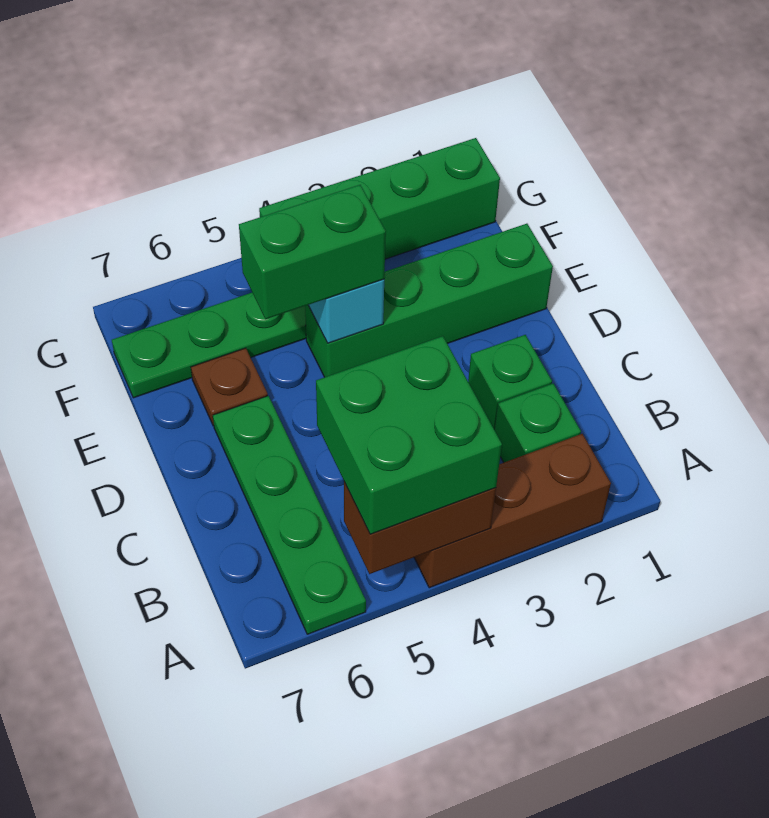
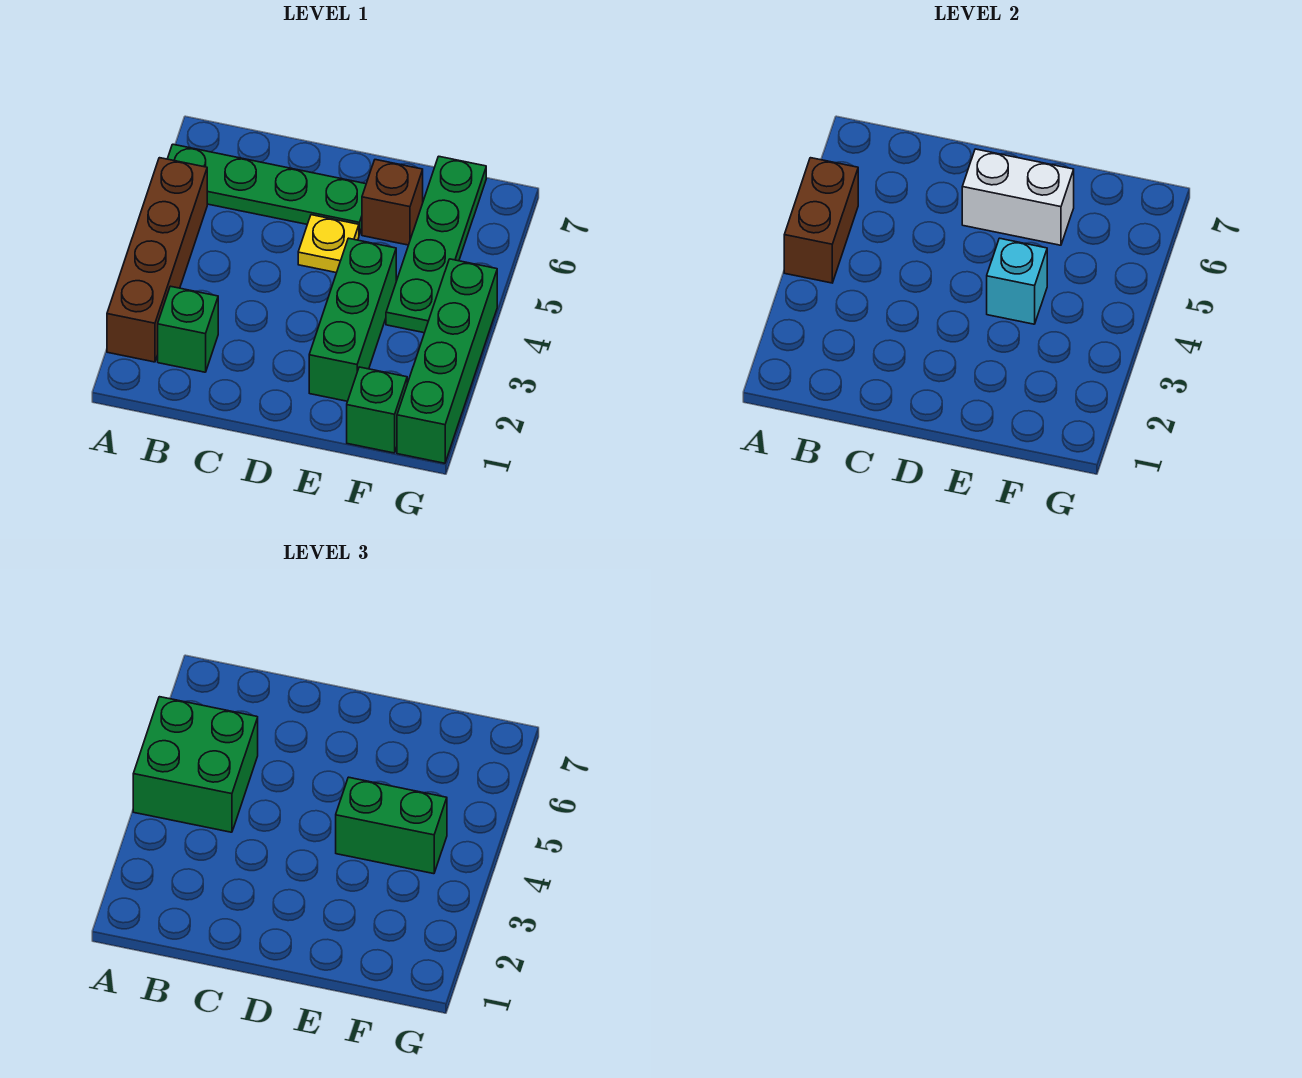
brown brick A2:A4 level 1 -> brown brick A2:A5 level 1
green brick C2 level 1 -> green brick F1 level 1
none -> yellow plate D5 level 1
none -> white brick D6:E6 level 2
green brick E1:E4 level 1 -> green brick E2:E4 level 1
green brick E4:E5 level 3 -> green brick E4:F4 level 3
brown plate E6 level 1 -> brown brick E6 level 1

